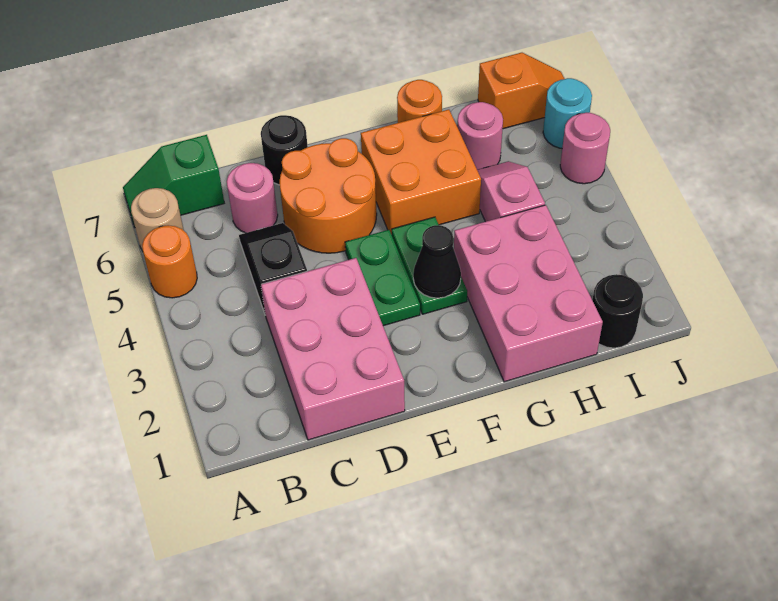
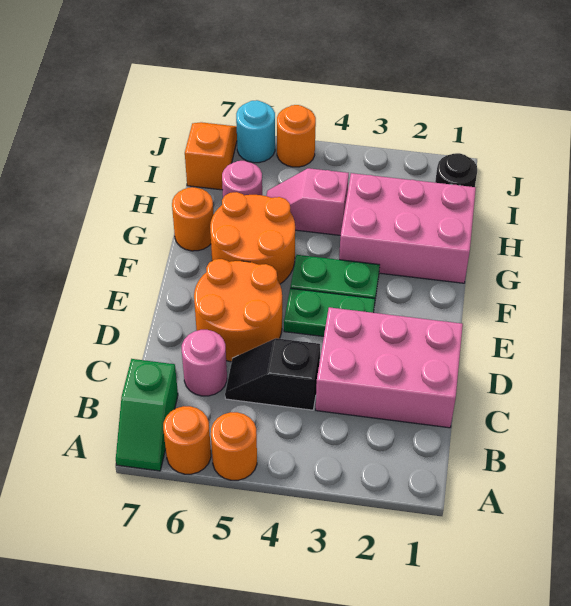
tan round brick A6 level 1 -> orange round brick A6 level 1
black round brick D7 level 1 -> none
black cone F3 level 2 -> none
orange brick F5:G6 level 1 -> orange round brick F5:G6 level 1
pink round brick J5 level 1 -> orange round brick J5 level 1

